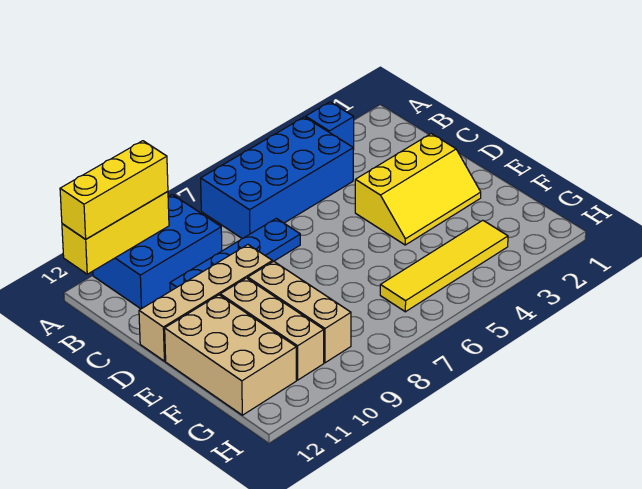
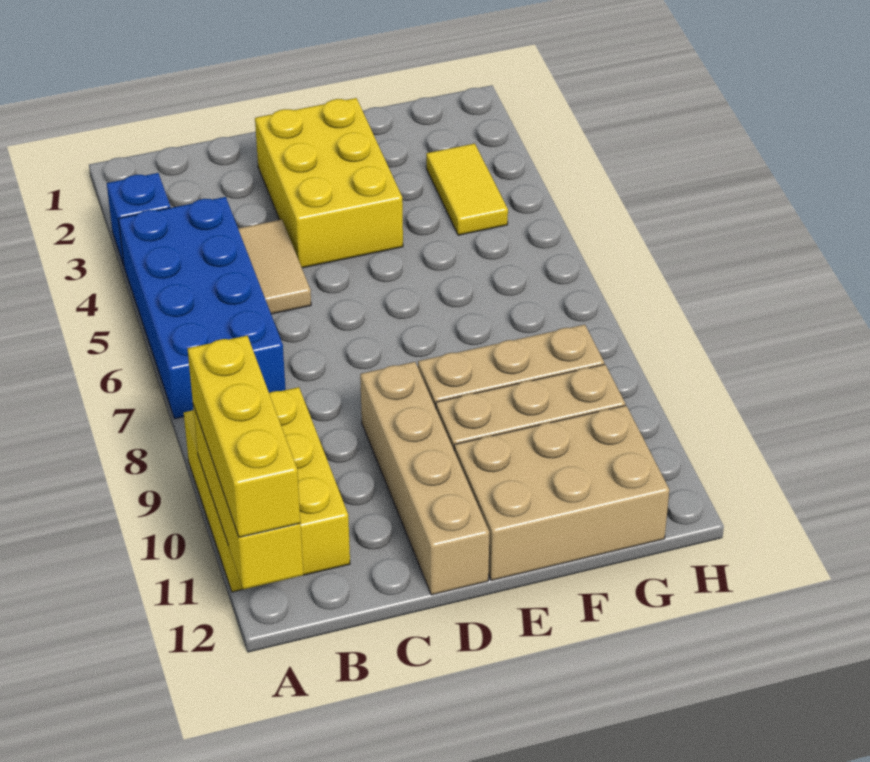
blue brick A9:B11 level 1 -> yellow brick A9:B11 level 1
none -> tan tile C4:C5 level 1
blue plate C7:C10 level 1 -> none
yellow slope D2:E4 level 1 top D -> yellow brick D2:E4 level 1
yellow tile G3:G6 level 1 -> yellow tile G3:G4 level 1

